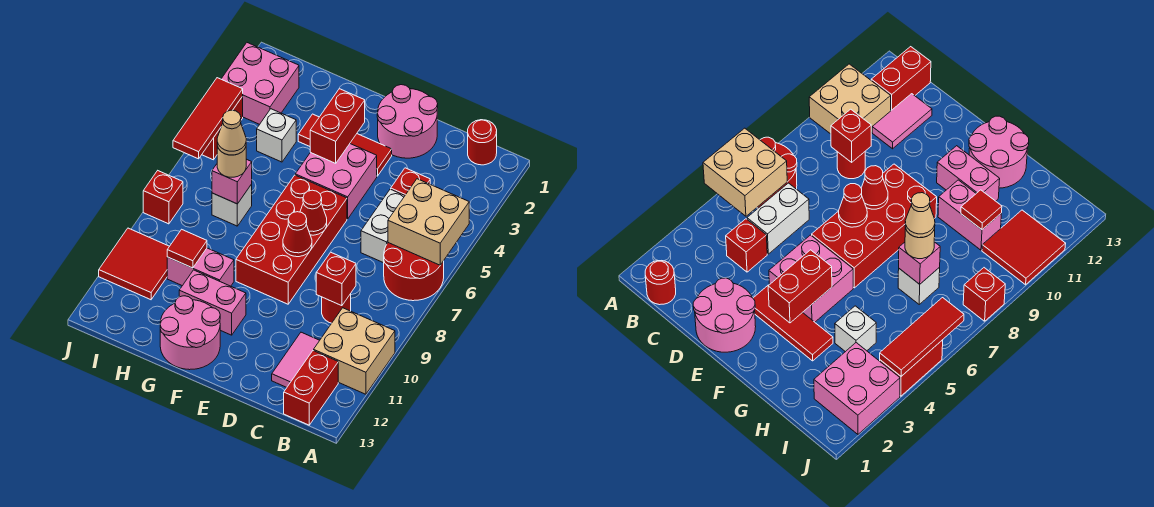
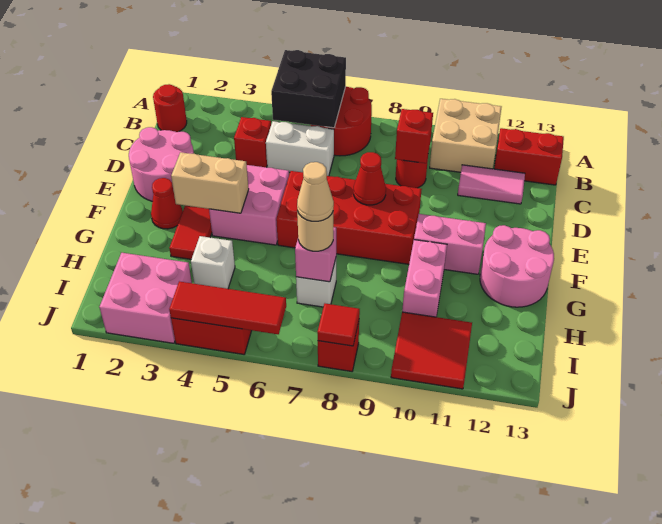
tan brick A5:B6 level 2 -> black brick A5:B6 level 2
red cone E7 level 2 -> red cone F2 level 1
red brick F3:F4 level 2 -> tan brick F3:F4 level 2
pink brick F11:G11 level 1 -> pink brick F10:F11 level 1
red tile H10 level 2 -> red tile J8 level 2

